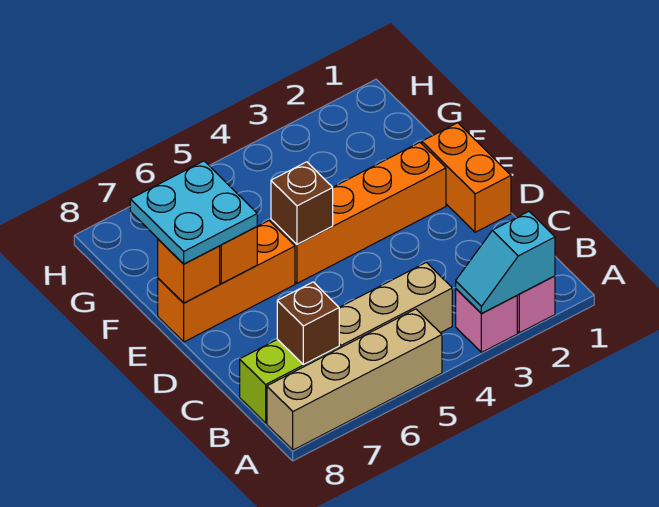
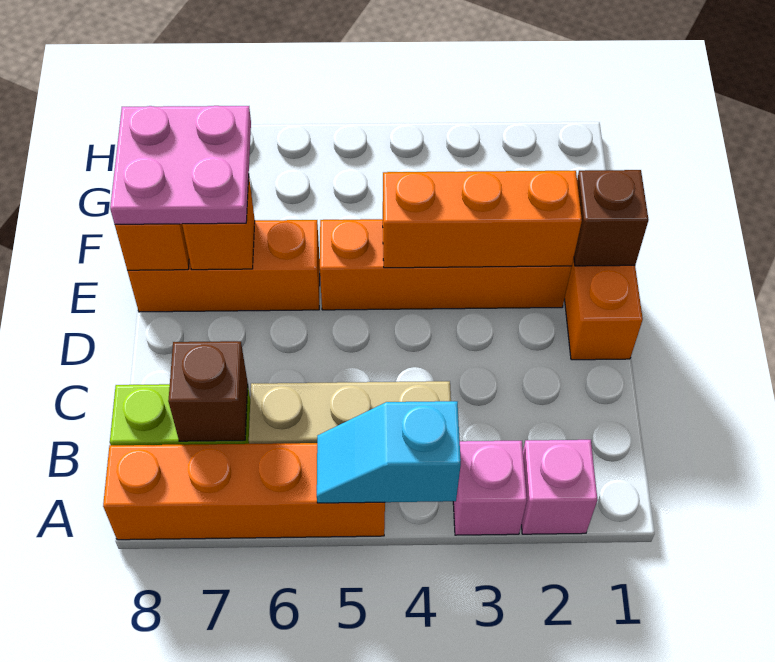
cyan slope A2:A3 level 2 top 2 -> cyan slope A4:A5 level 2 top 4
tan brick A5:A8 level 1 -> orange brick A5:A8 level 1
none -> orange brick E2:E4 level 2
brown brick E5 level 2 -> brown brick E1 level 2
cyan plate E7:F8 level 3 -> pink plate E7:F8 level 3

